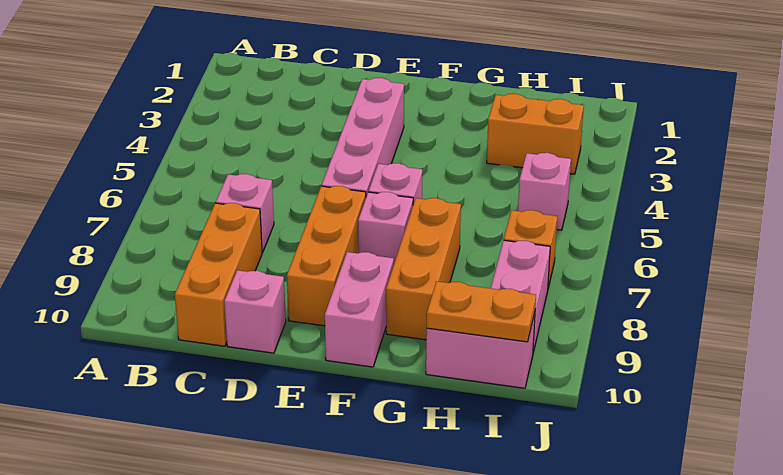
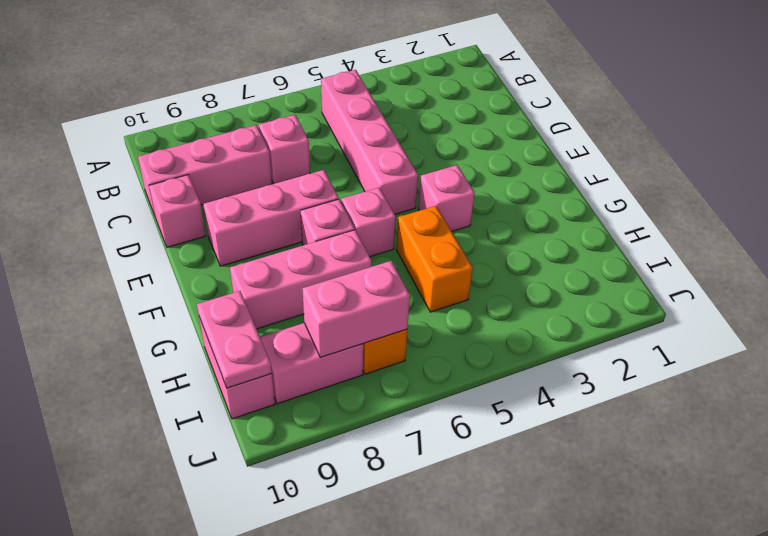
orange brick C8:C10 level 1 -> pink brick C8:C10 level 1
pink brick E3:E6 level 1 -> pink brick B5:E5 level 1
orange brick E7:E9 level 1 -> pink brick E7:E9 level 1
pink brick F9:F10 level 1 -> pink brick I7:I8 level 2
orange brick G7:G9 level 1 -> pink brick G7:G9 level 1
orange brick H3:I3 level 1 -> orange brick G5:H5 level 1
orange plate H10:I10 level 2 -> pink plate H10:I10 level 2
pink brick I5 level 1 -> pink brick F4 level 1

